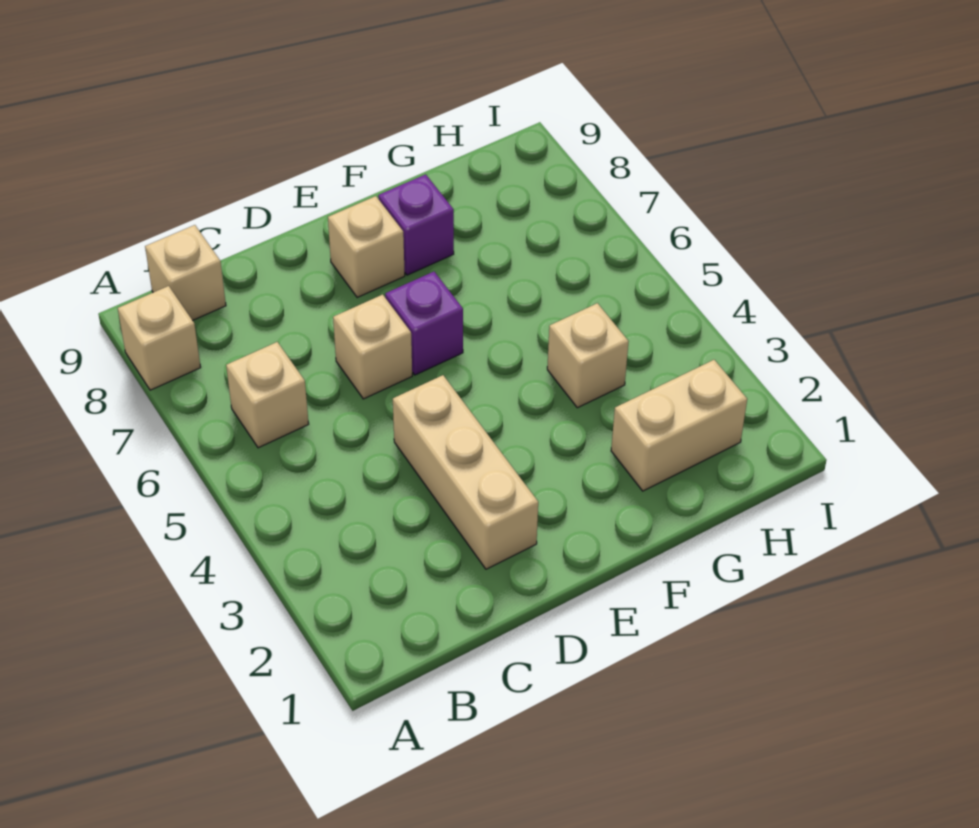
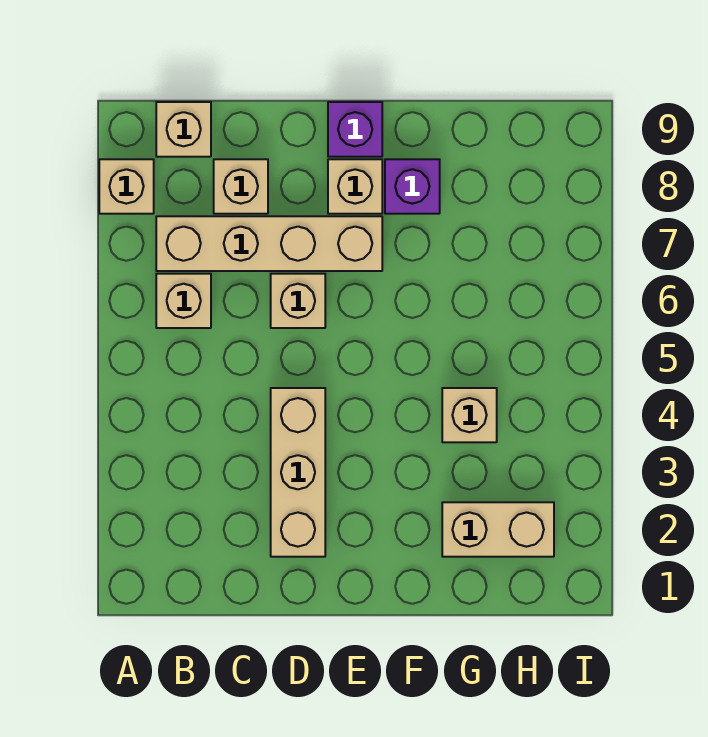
none -> tan brick B7:E7 level 1
none -> tan brick C8 level 1
purple brick E6 level 1 -> purple brick E9 level 1

